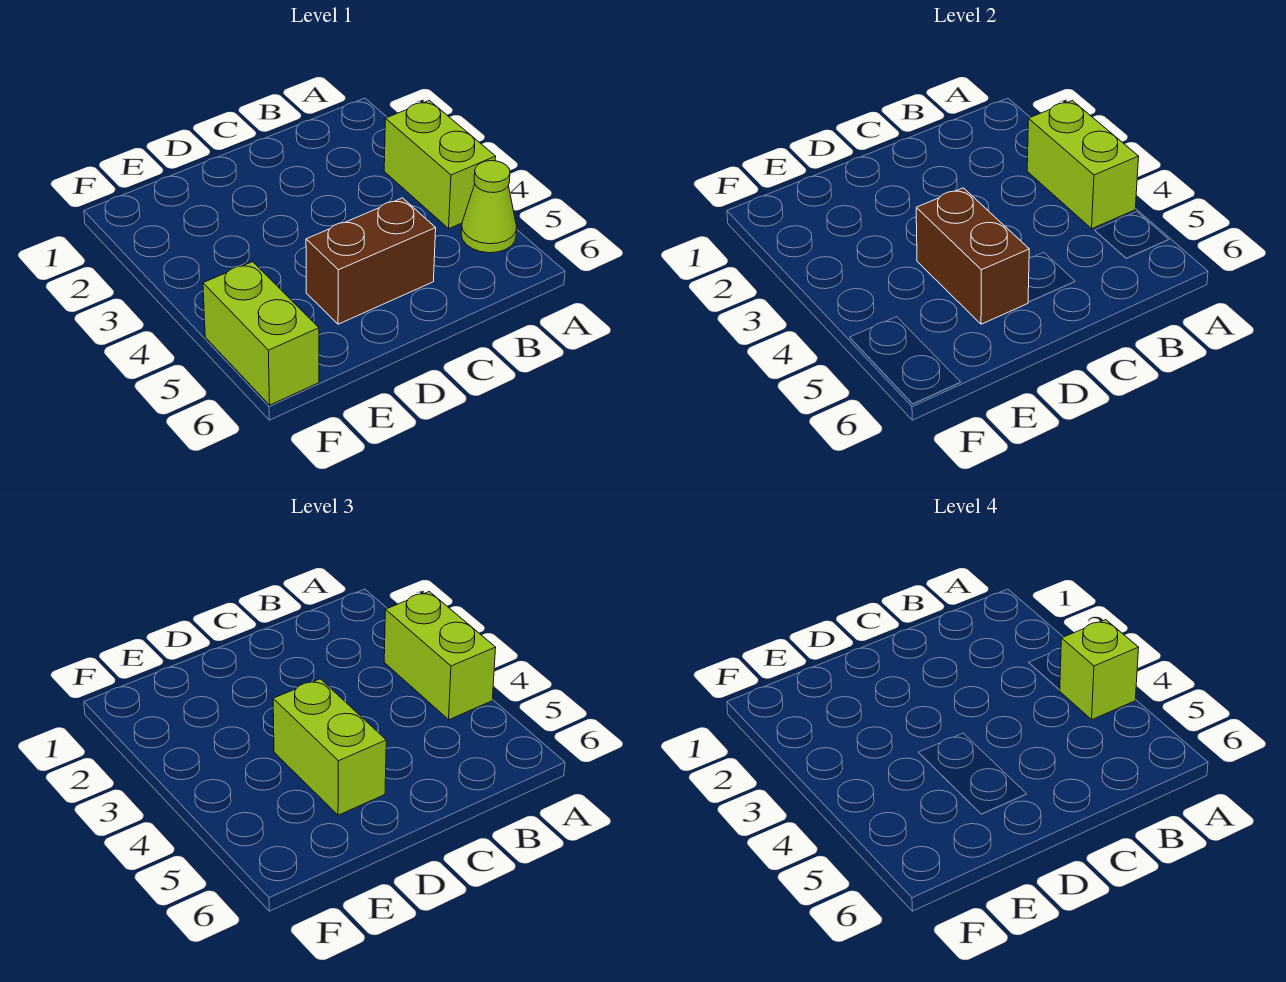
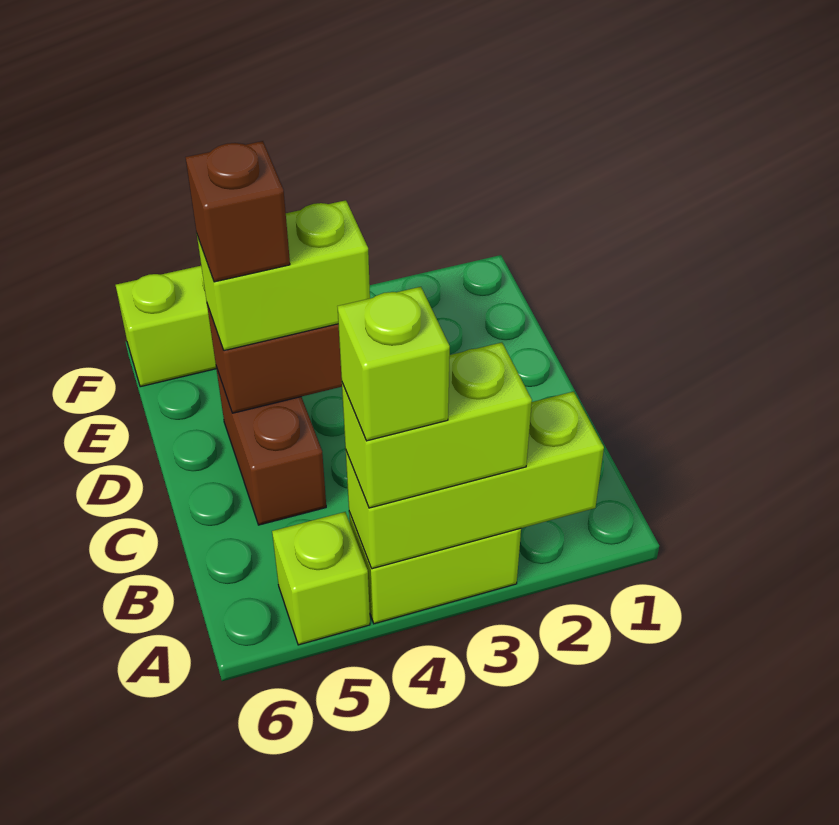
lime brick A3:A4 level 2 -> lime brick A2:A4 level 2
lime cone A5 level 1 -> lime brick A5 level 1
none -> brown brick D5 level 4

